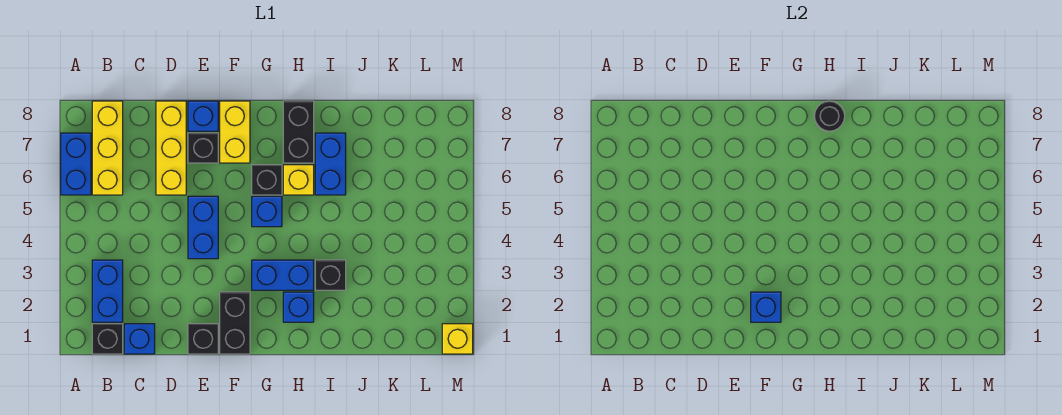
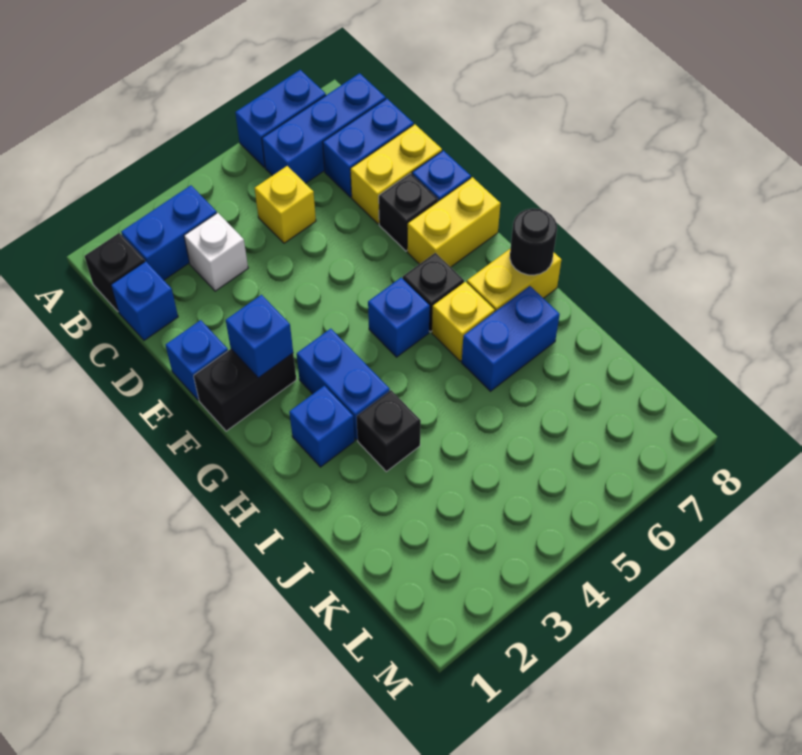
yellow brick B6:B8 level 1 -> blue brick B6:B8 level 1
none -> white brick C3 level 1
yellow brick D6:D8 level 1 -> yellow brick D7:D8 level 1
black brick E1 level 1 -> blue brick E1 level 1
blue brick E4:E5 level 1 -> blue brick C7:C8 level 1
black brick H7:H8 level 1 -> yellow brick H7:H8 level 1
yellow brick M1 level 1 -> yellow brick C5 level 1

